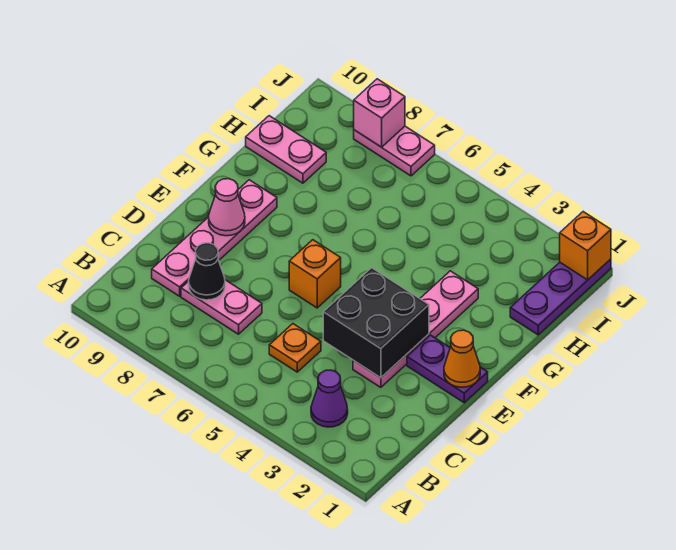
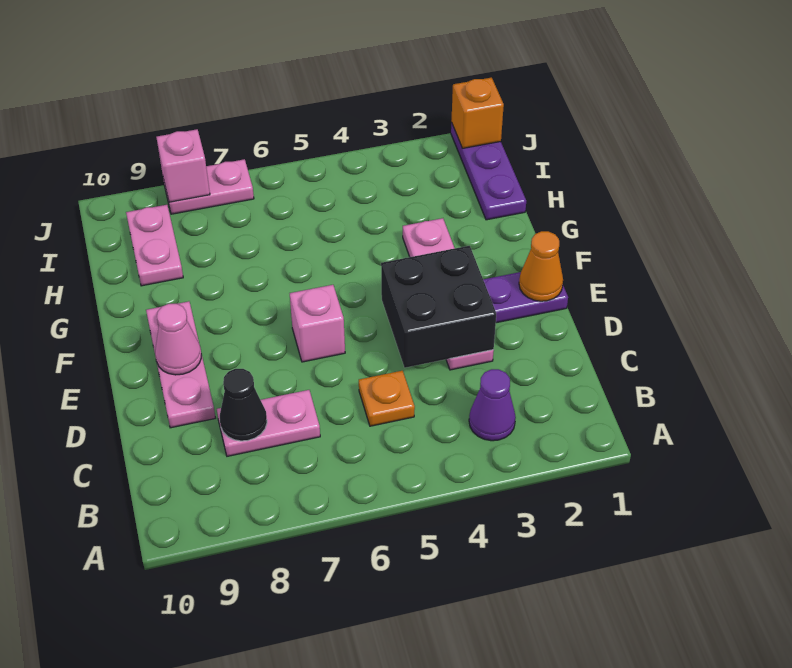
pink plate C9:F9 level 1 -> pink plate D9:F9 level 1
orange brick E6 level 1 -> pink brick E6 level 1
pink plate H9:H10 level 1 -> pink plate H9:I9 level 1

